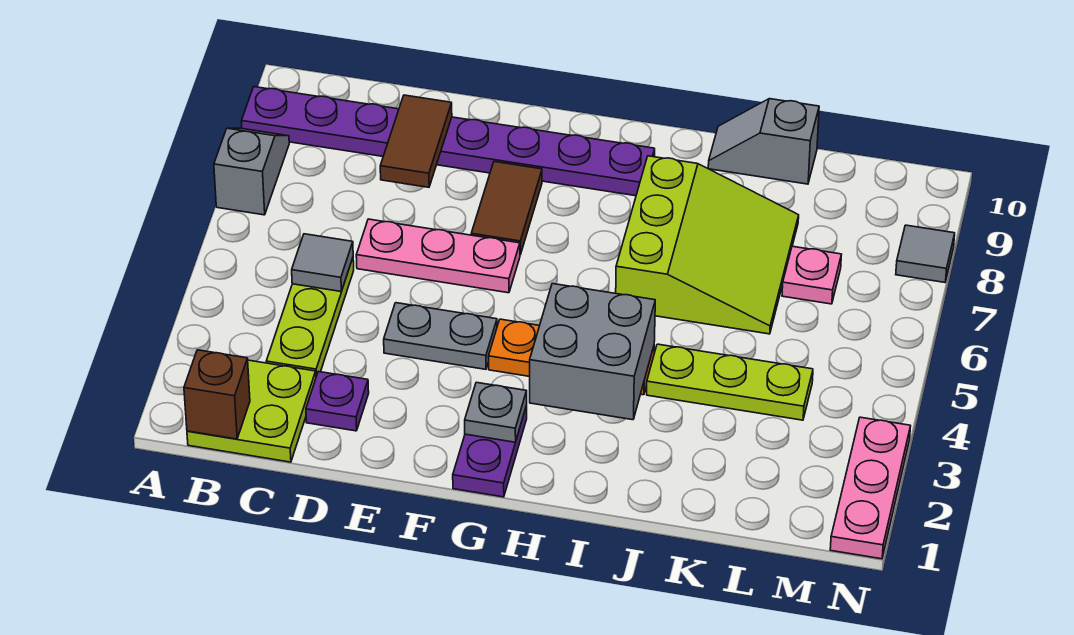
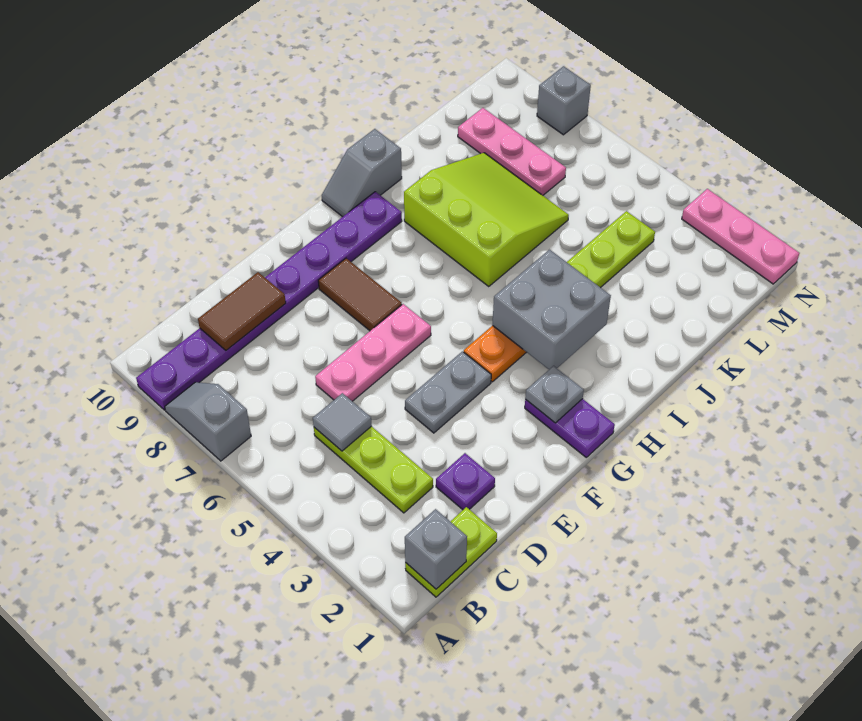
lime plate B1:C2 level 1 -> lime plate B1:C1 level 1
brown brick B1 level 2 -> grey brick B1 level 2
brown tile D8:D9 level 2 -> brown tile C9:D9 level 2
grey slope J10:K10 level 1 top K -> grey slope H10:I10 level 1 top I
pink plate L7 level 1 -> pink plate L7:L9 level 1
grey tile N8 level 1 -> grey brick N8 level 1

